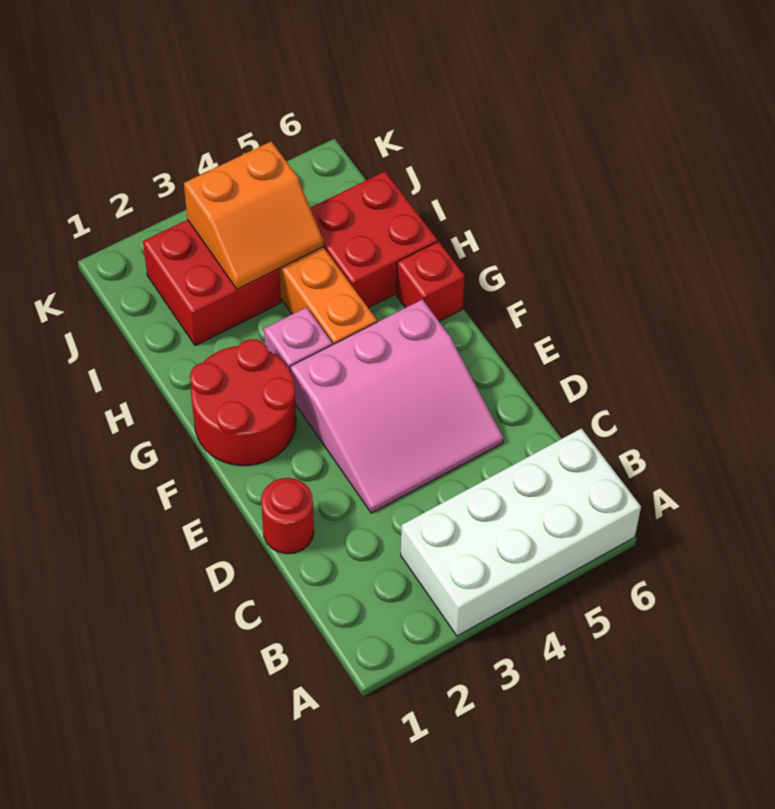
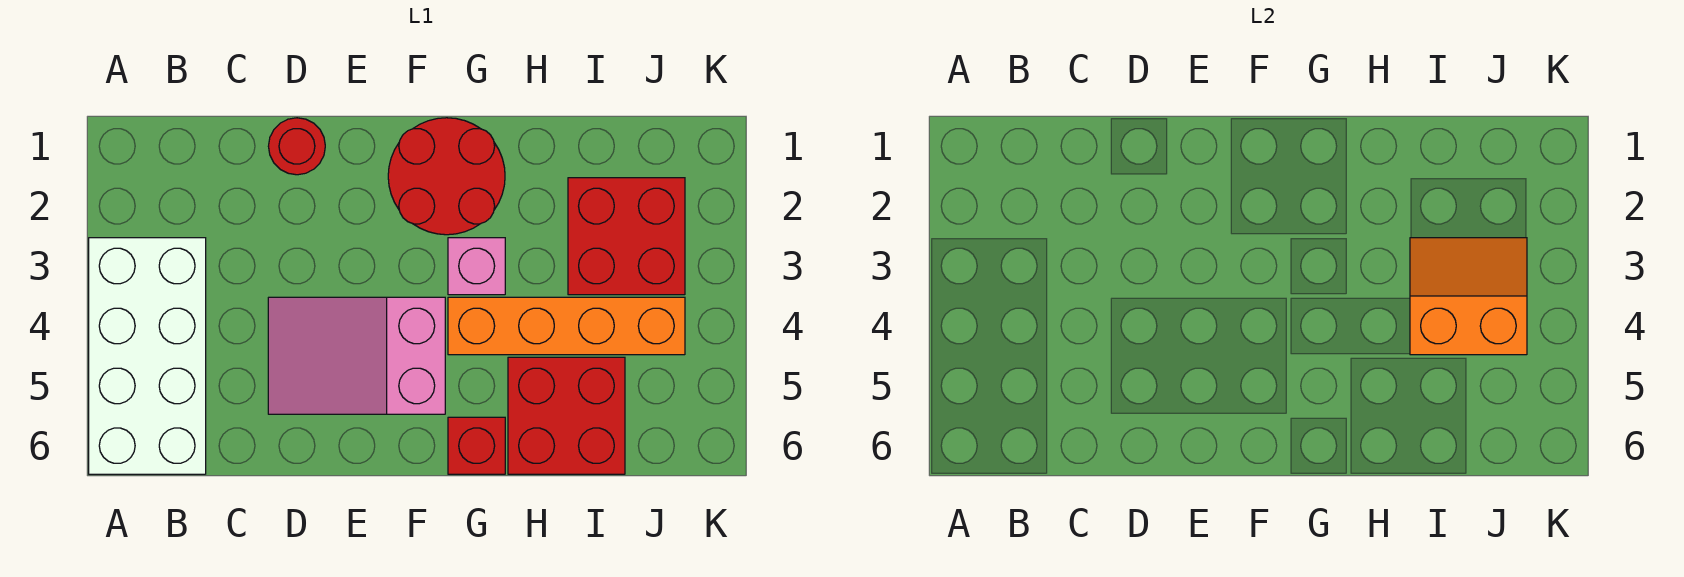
pink slope D3:F5 level 1 top F -> pink slope D4:F5 level 1 top F
orange slope I3:J4 level 2 top J -> orange slope I3:J4 level 2 top 4

